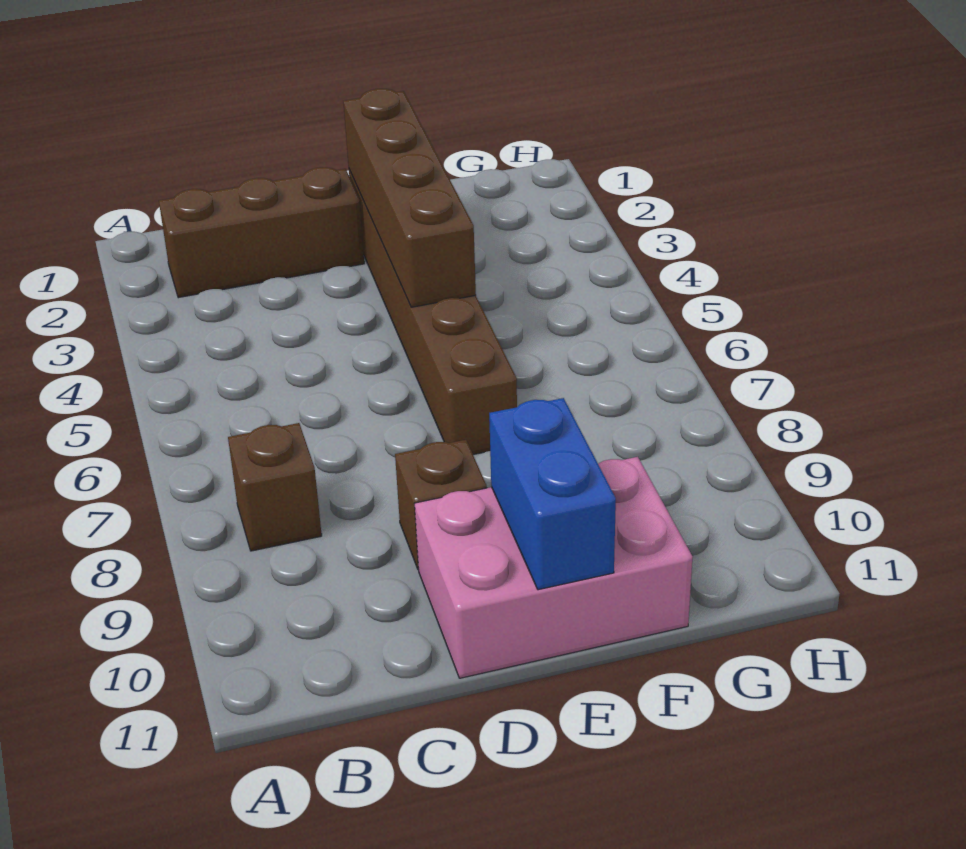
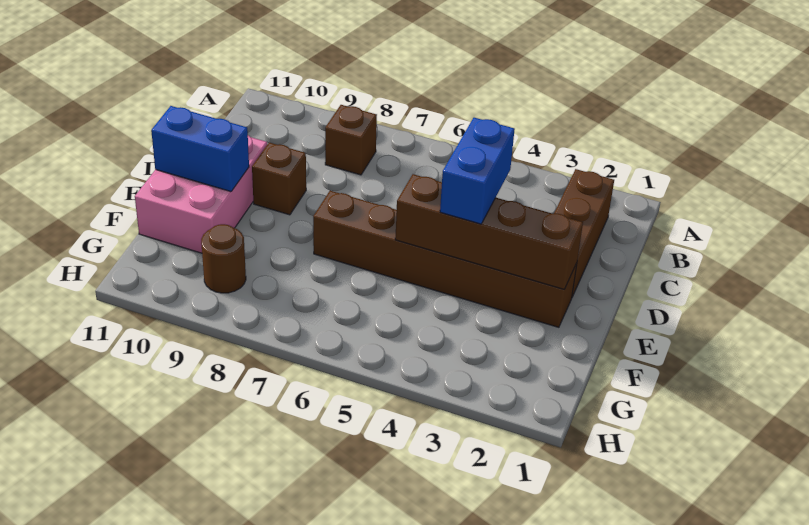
none -> blue brick D4:E4 level 3
none -> brown round brick G9 level 1

